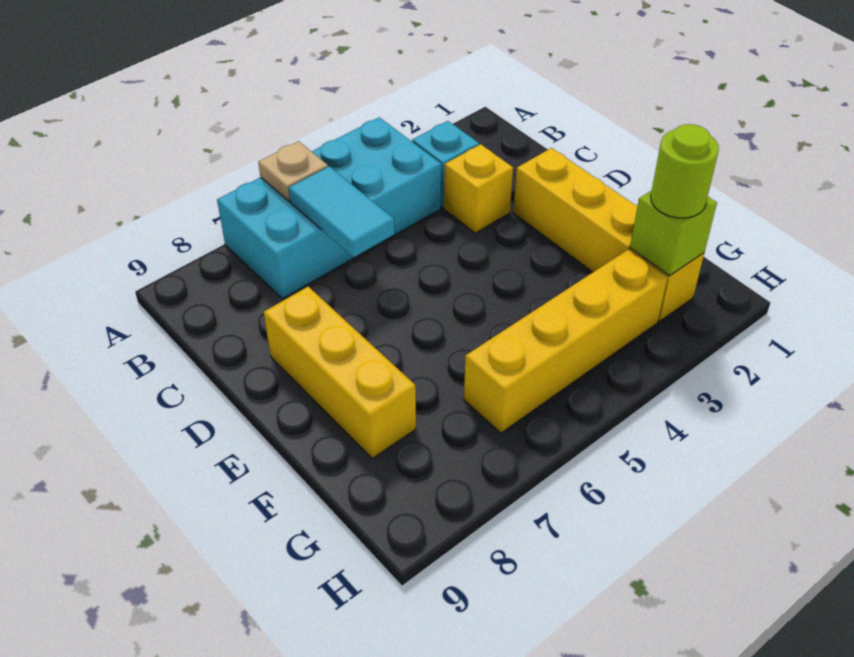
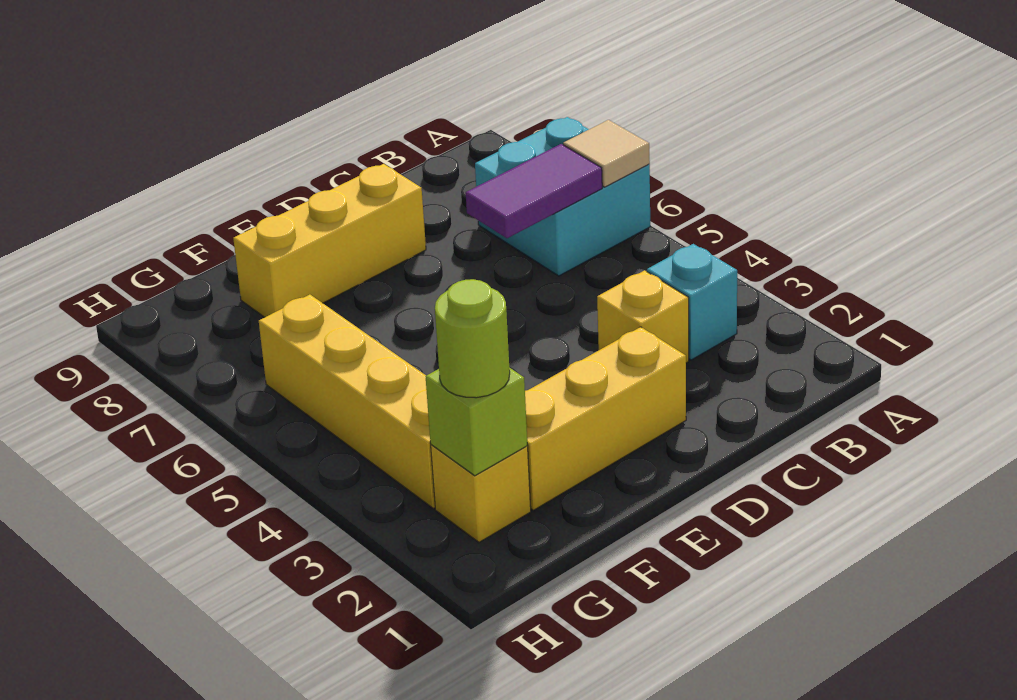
cyan brick A4:B7 level 1 -> cyan brick A6:B7 level 1
tan plate A6 level 2 -> tan tile A6 level 2
cyan tile B6:C6 level 2 -> purple tile B6:C6 level 2

